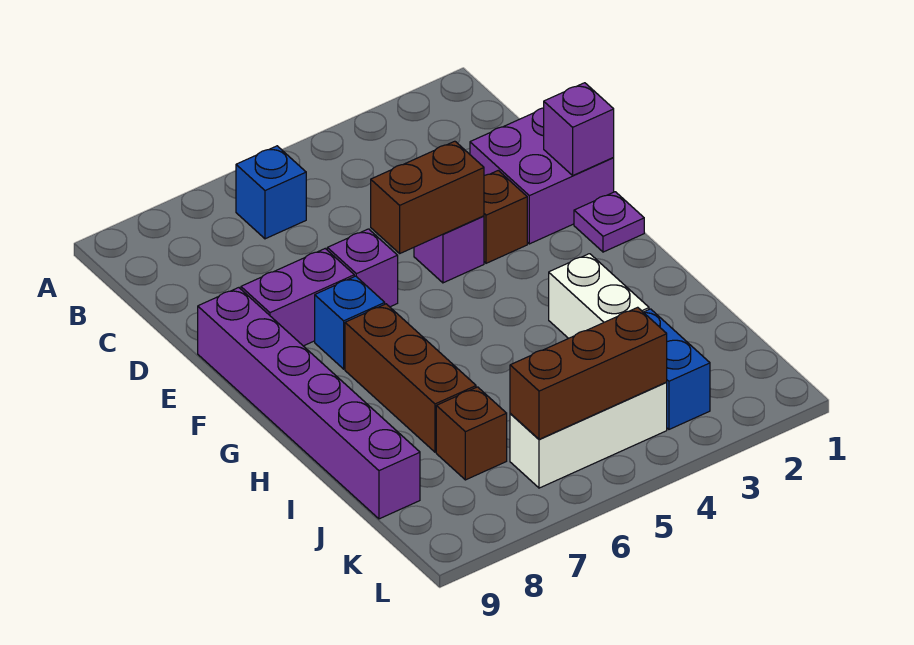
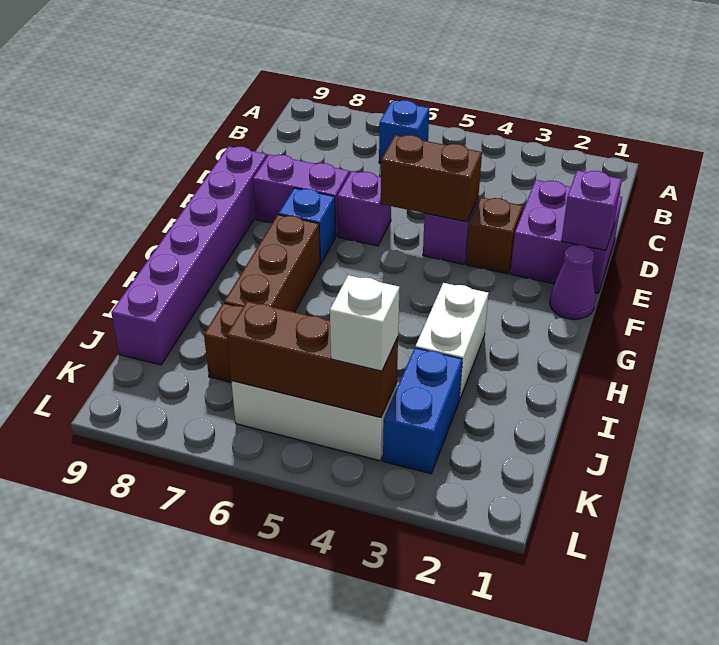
purple plate F1 level 1 -> purple cone F1 level 1
none -> white brick K4 level 3

